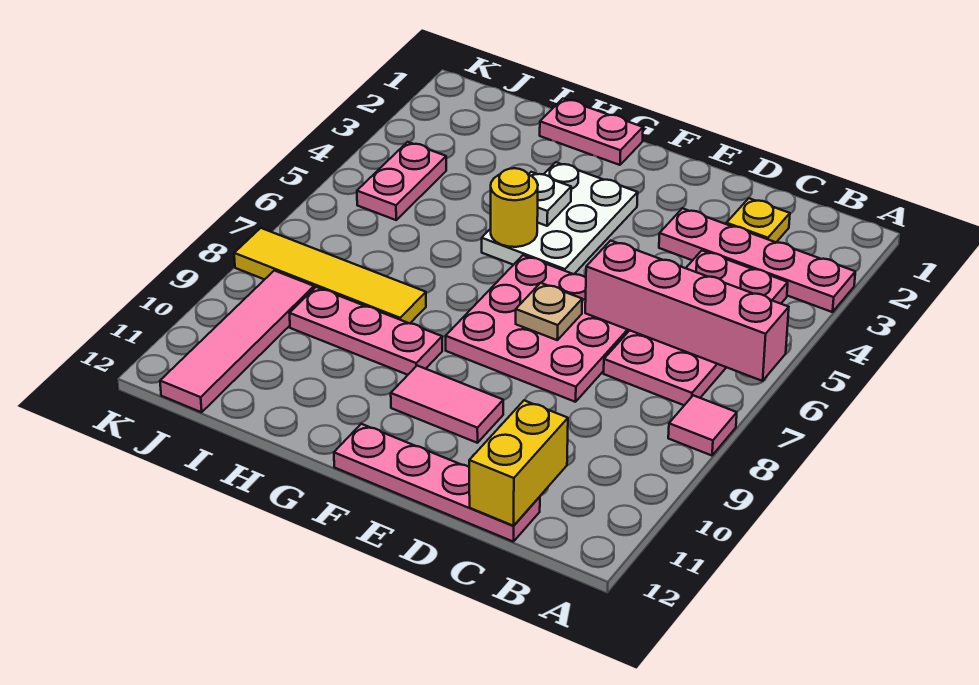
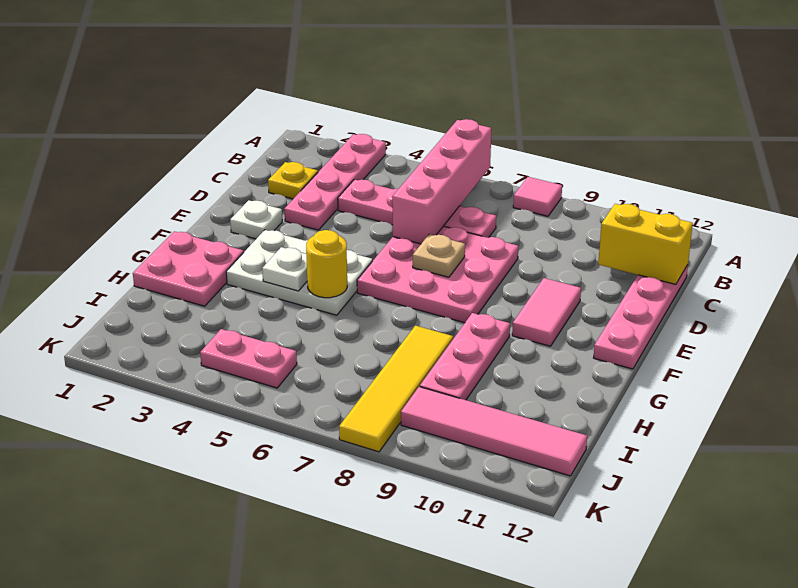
pink plate B4:C7 level 1 -> pink plate C4:C7 level 1
none -> white plate E2 level 1
pink plate G1:H1 level 1 -> pink plate G1:H2 level 1

